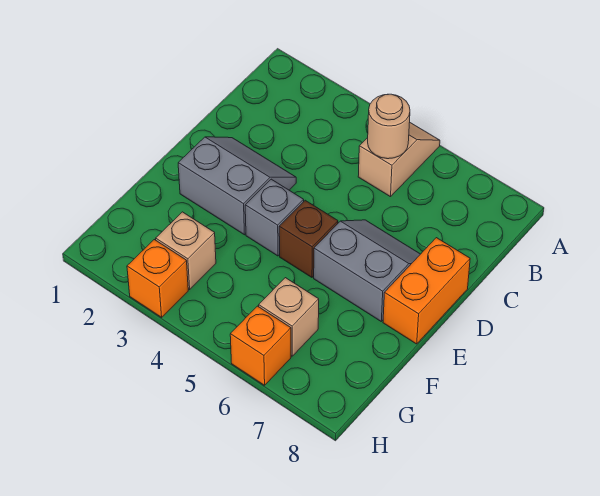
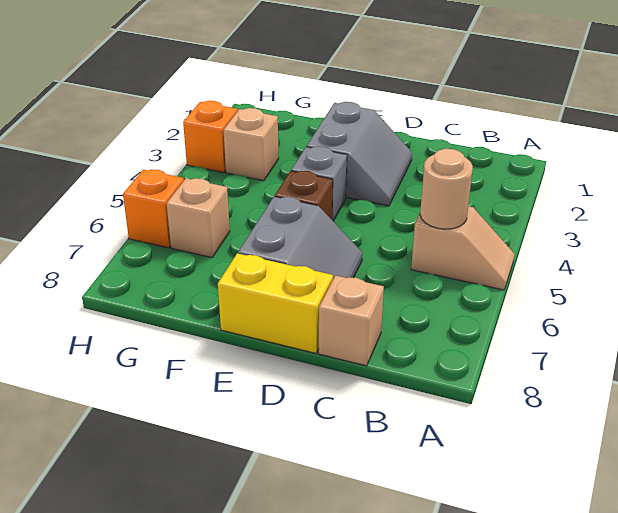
none -> tan brick C8 level 1
orange brick D8:E8 level 1 -> yellow brick D8:E8 level 1

